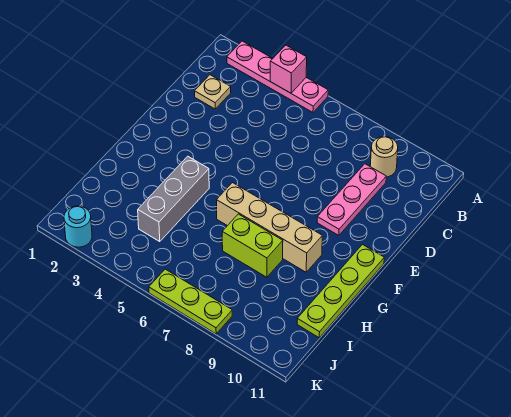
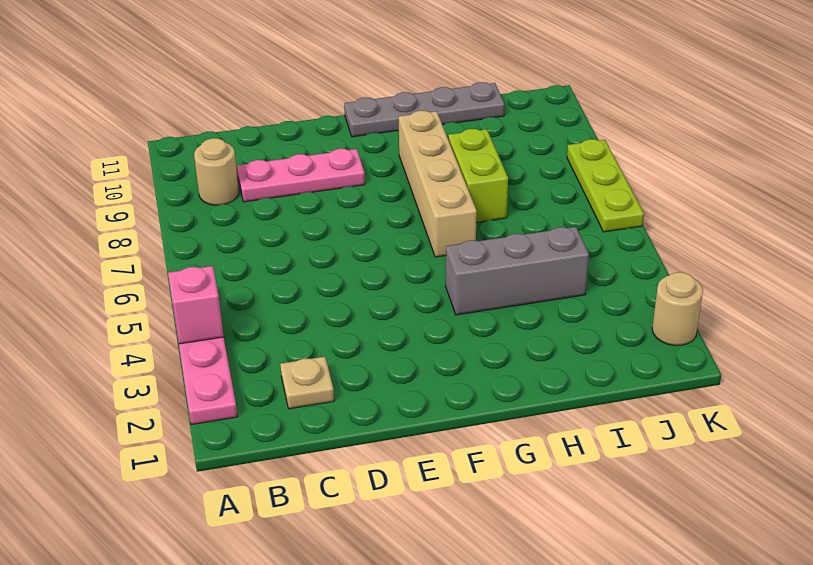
lime plate F11:I11 level 1 -> grey plate F11:I11 level 1
cyan round brick K2 level 1 -> tan round brick K2 level 1

